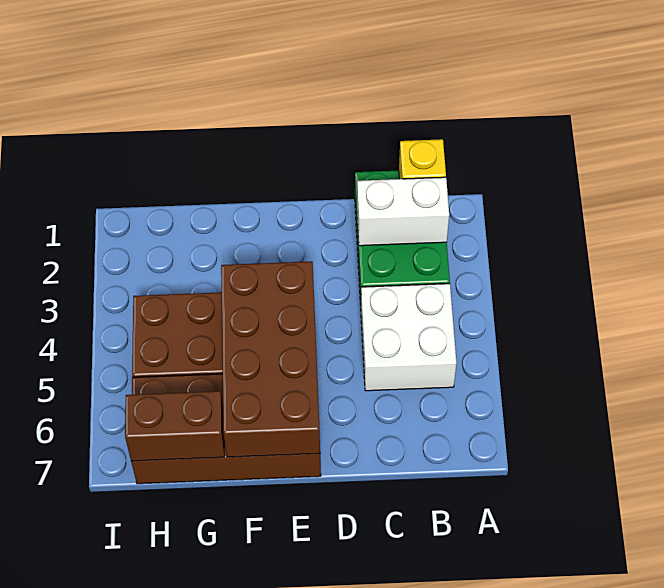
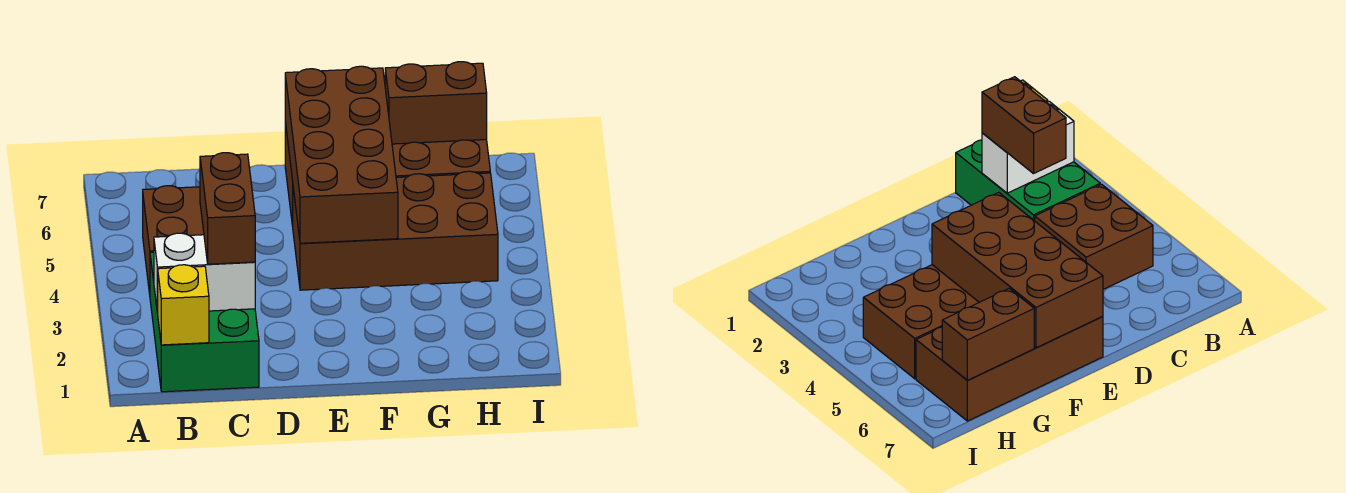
white brick B4:C5 level 1 -> brown brick B4:C5 level 1
none -> brown brick C2:C3 level 3

